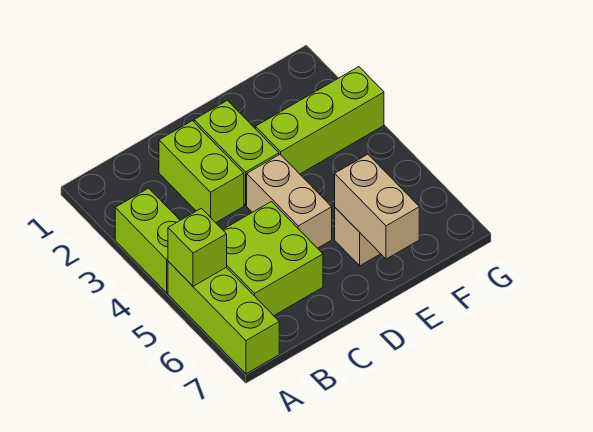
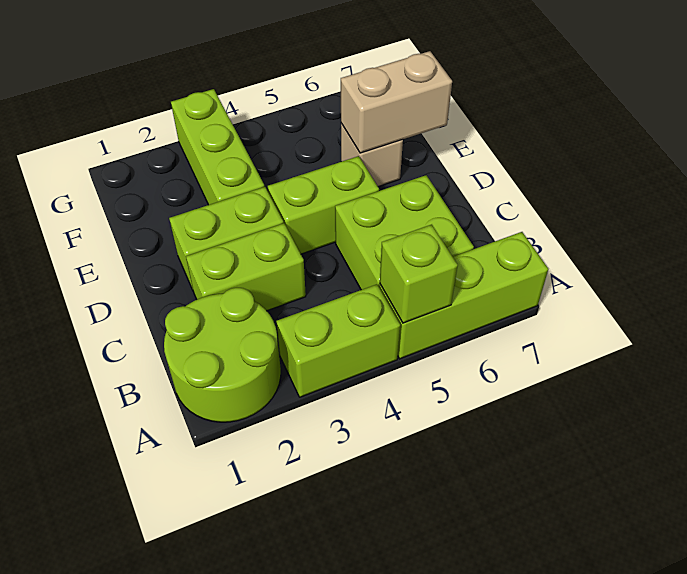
none -> lime round brick A1:B2 level 1
tan brick D4:D5 level 1 -> lime brick D4:D5 level 1

